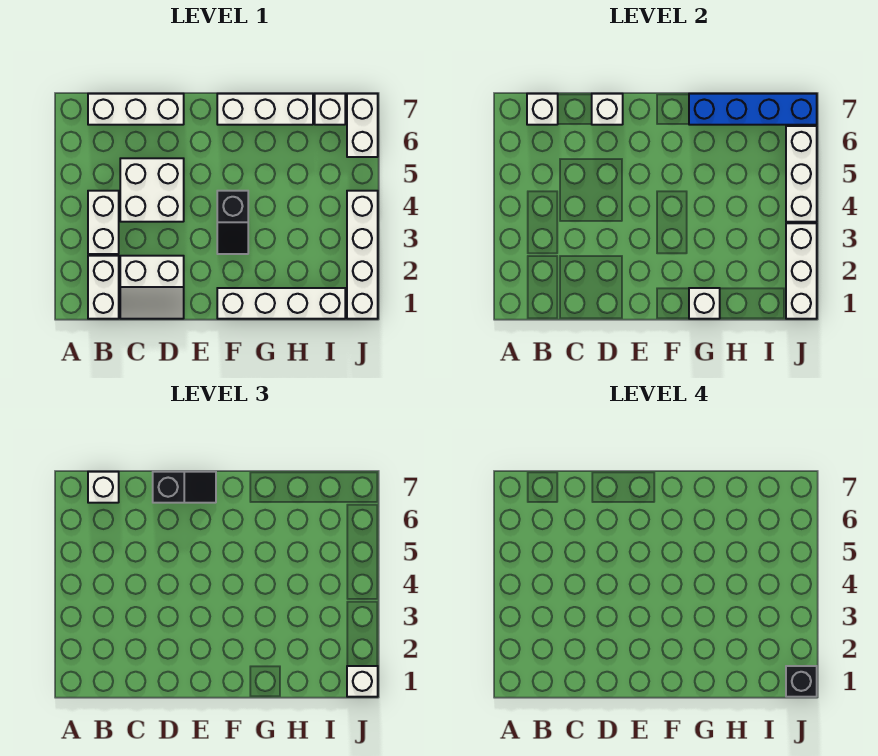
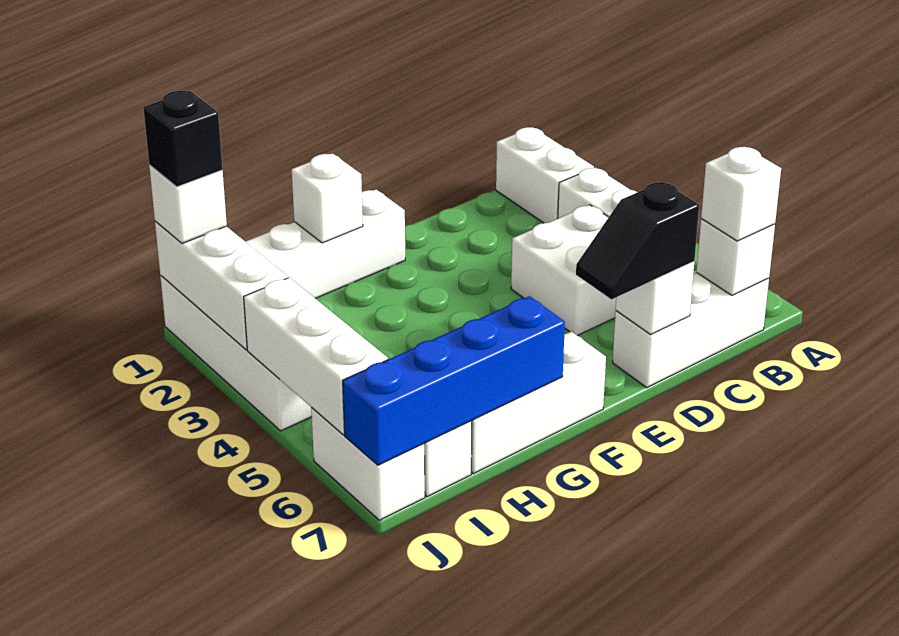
white slope C1:D2 level 1 top 2 -> none
black slope F3:F4 level 1 top 4 -> none

